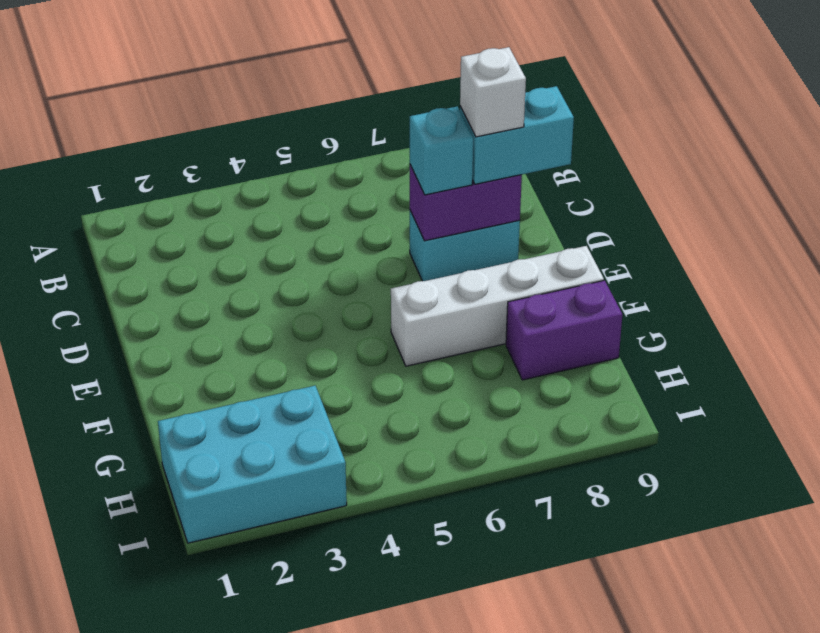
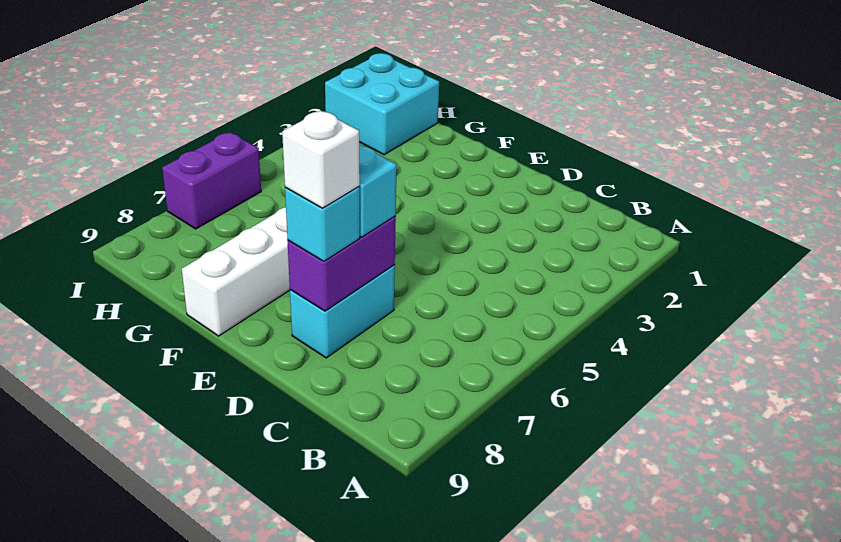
cyan brick D8:D9 level 3 -> cyan brick D8 level 3
purple brick G8:G9 level 1 -> purple brick I6:I7 level 1
cyan brick H1:I3 level 1 -> cyan brick H1:I2 level 1

